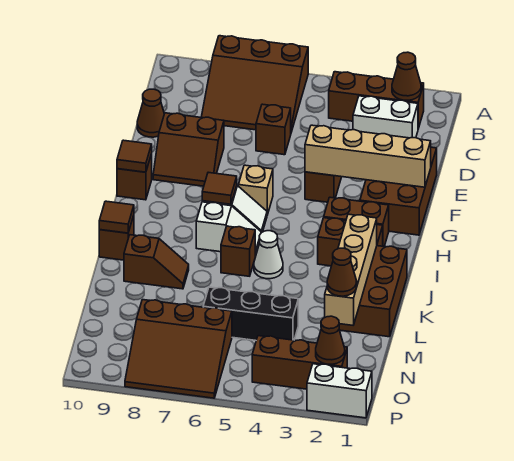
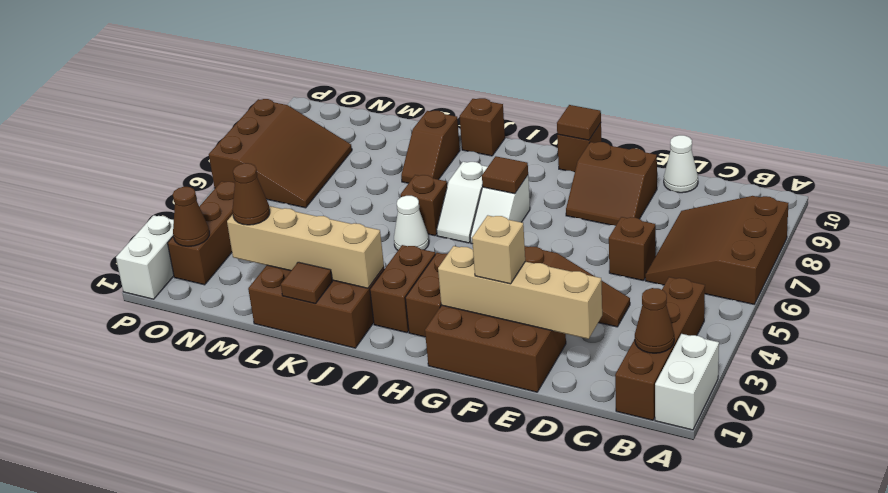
brown brick B2:B4 level 1 -> brown brick B1:B4 level 1
white brick C2:C3 level 1 -> white brick A1:A2 level 1
brown cone D10 level 1 -> white cone D10 level 1
brown slope E8:F9 level 1 top E -> brown slope E8:F9 level 1 top 9
tan brick F1:F4 level 2 -> tan brick D2:G2 level 2
tan brick G6 level 1 -> tan brick F2 level 3
brown tile J10 level 2 -> brown tile K1 level 2
black brick M4:M6 level 1 -> none
brown slope N6:P8 level 1 top N -> brown slope N6:P8 level 1 top P

